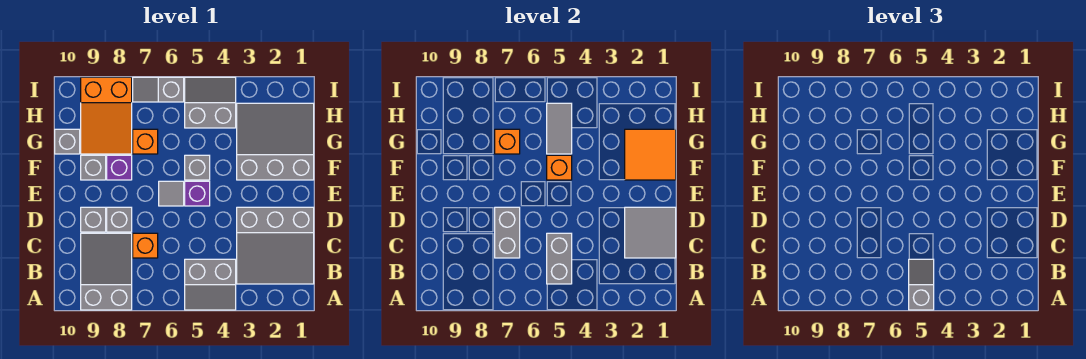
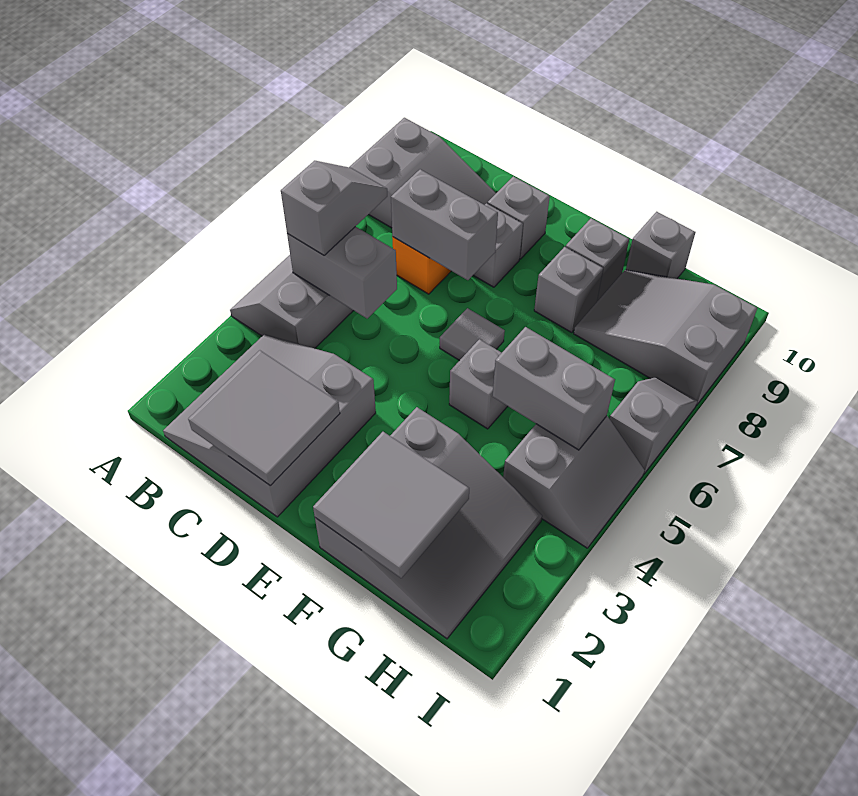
grey slope A5:B5 level 3 top A -> grey slope B5:B6 level 3 top 5
purple brick E5 level 1 -> none
orange tile F1:G2 level 2 -> grey tile F1:G2 level 2
orange brick F5 level 2 -> none
purple brick F8 level 1 -> grey brick F8 level 1
grey tile G5:H5 level 2 -> grey brick G5:H5 level 2
orange brick G7 level 1 -> none
orange brick G7 level 2 -> none
orange slope G8:I9 level 1 top I -> grey slope G8:I9 level 1 top I

